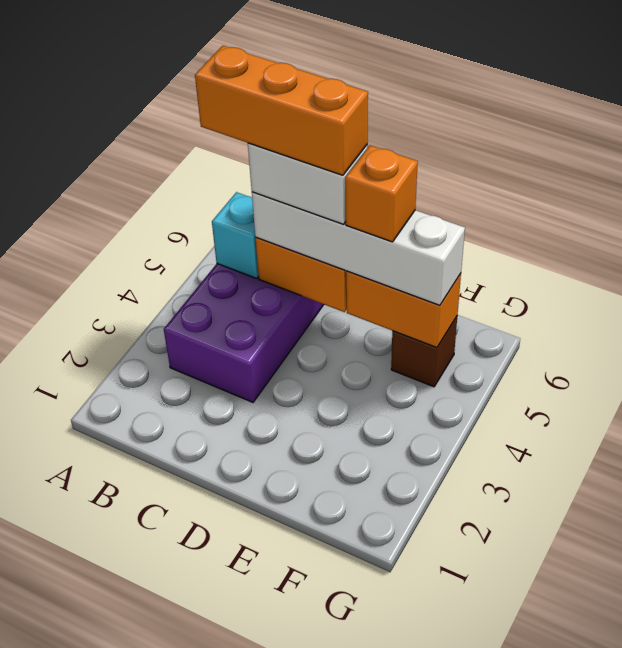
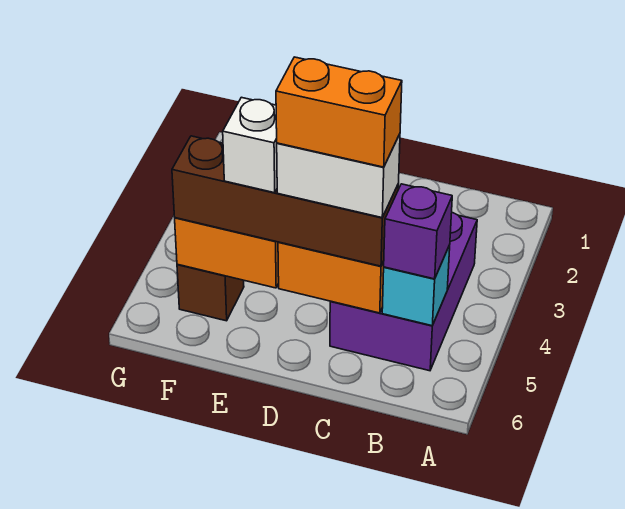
none -> purple brick B5 level 3
orange brick B5:D5 level 5 -> orange brick C5:D5 level 5
white brick C5:F5 level 3 -> brown brick C5:F5 level 3
orange brick E5 level 4 -> white brick E5 level 4

